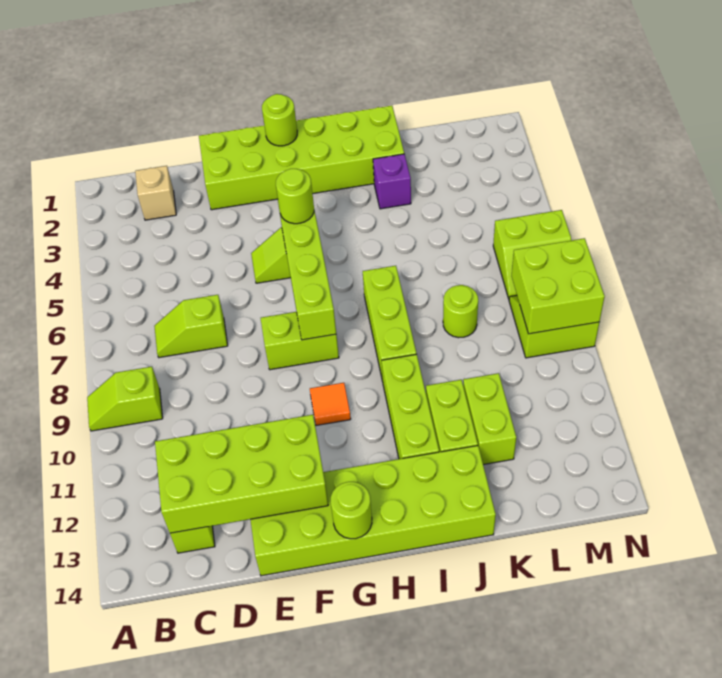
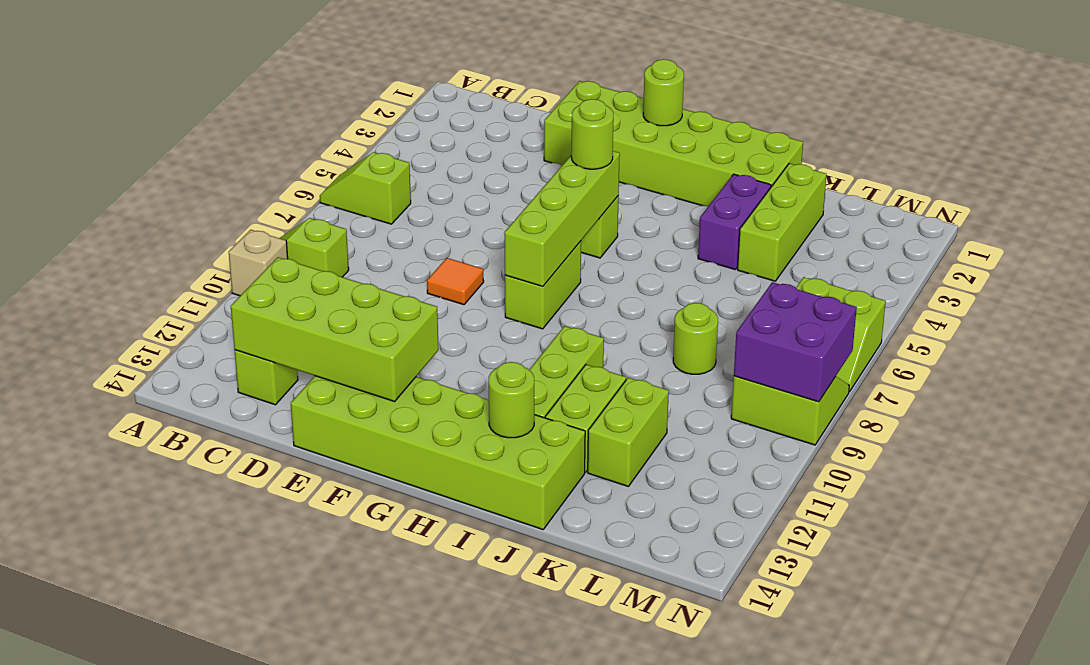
tan brick C2 level 1 -> tan brick A10 level 1
lime slope C7:D7 level 1 top D -> lime slope A6:B6 level 1 top B
lime brick F8:G8 level 1 -> lime brick G7:G8 level 1
orange tile G10 level 1 -> orange tile E8 level 1
lime round brick G14 level 2 -> lime round brick I13 level 2
lime brick I7:I9 level 1 -> lime brick K2:K4 level 1
purple brick J3 level 1 -> purple brick J3:J4 level 1
lime brick M8:N9 level 2 -> purple brick M8:N9 level 2

